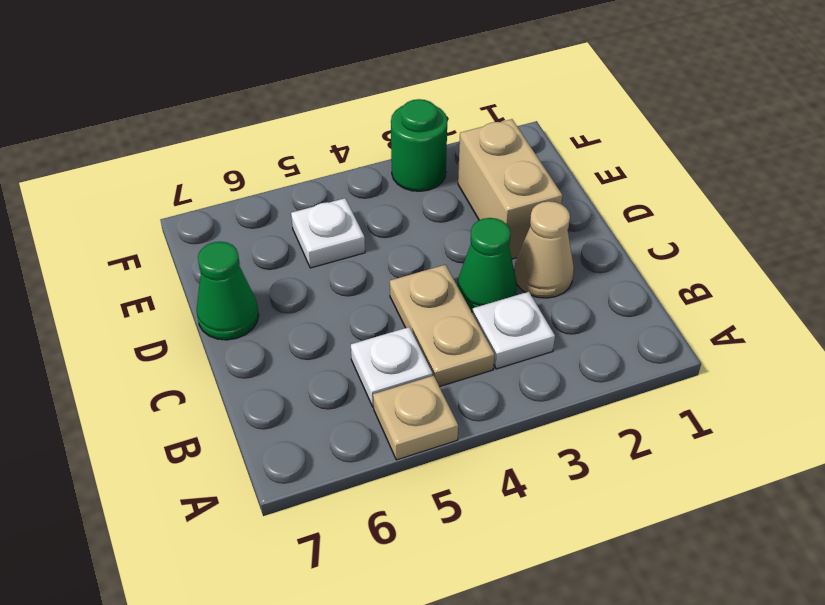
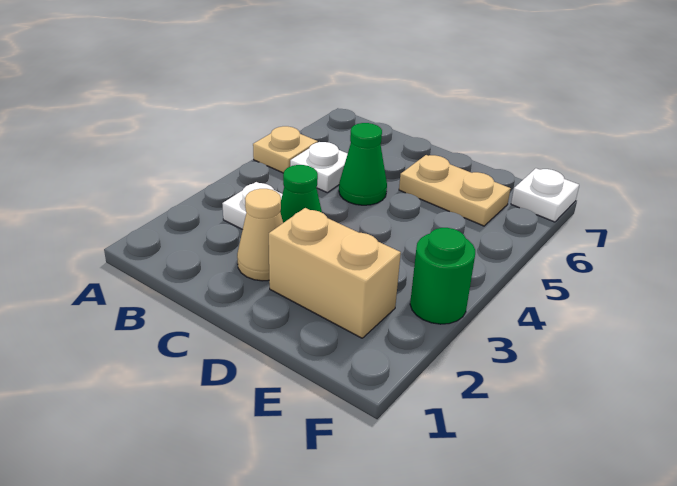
tan plate B4:C4 level 1 -> tan plate D6:E6 level 1
green cone D7 level 1 -> green cone C5 level 1
white plate E5 level 1 -> white plate F7 level 1

